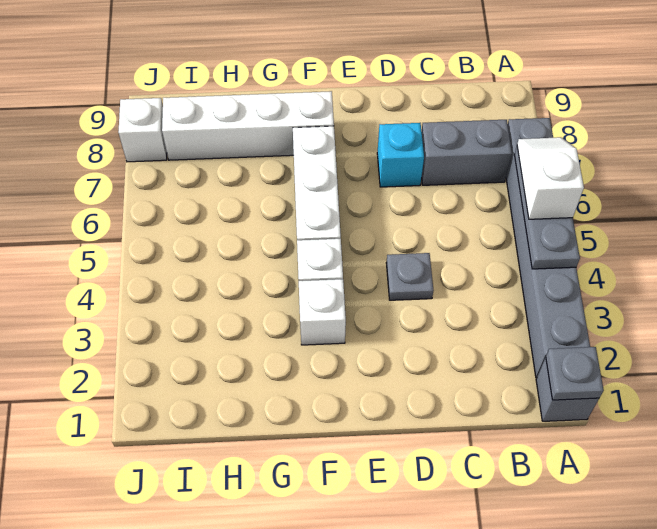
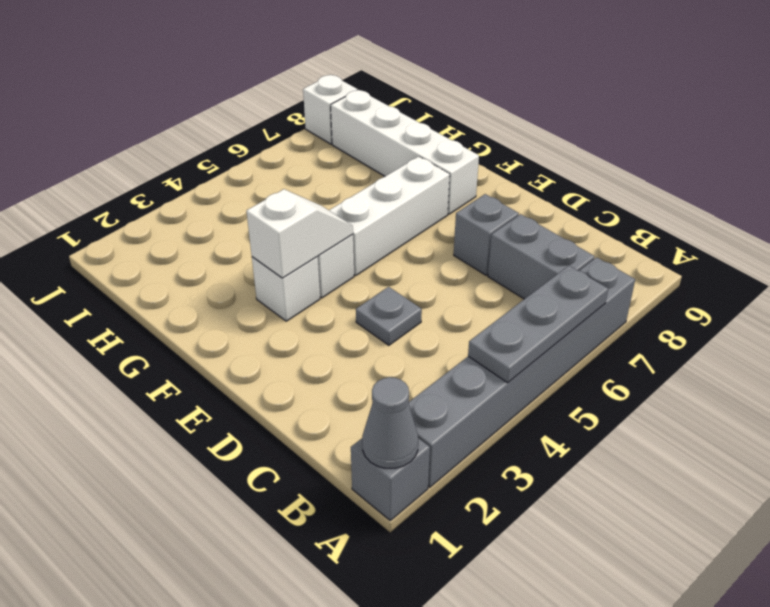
grey plate A1 level 2 -> grey cone A1 level 2
white slope A5:A6 level 3 top 5 -> white slope F3:F4 level 2 top 3
cyan brick D7 level 1 -> grey brick D7 level 1

